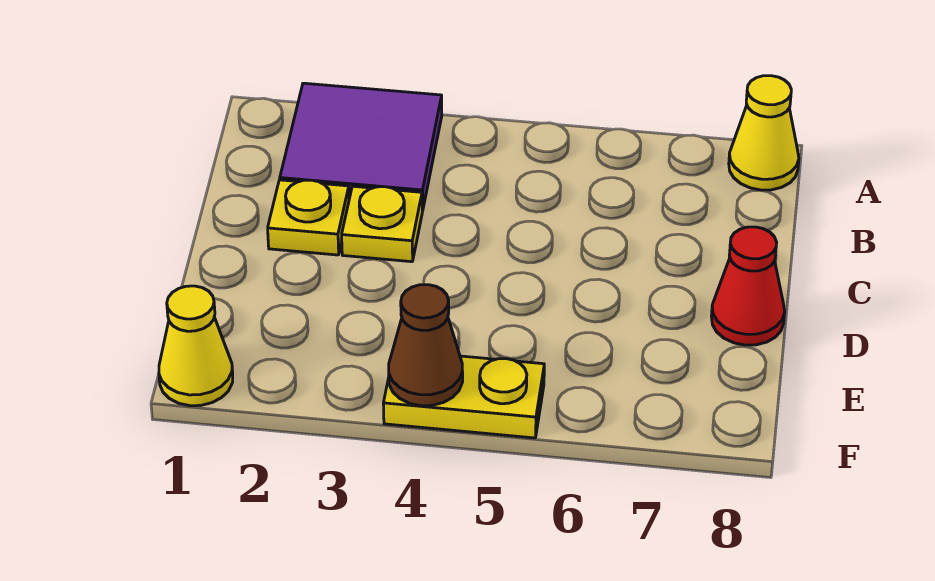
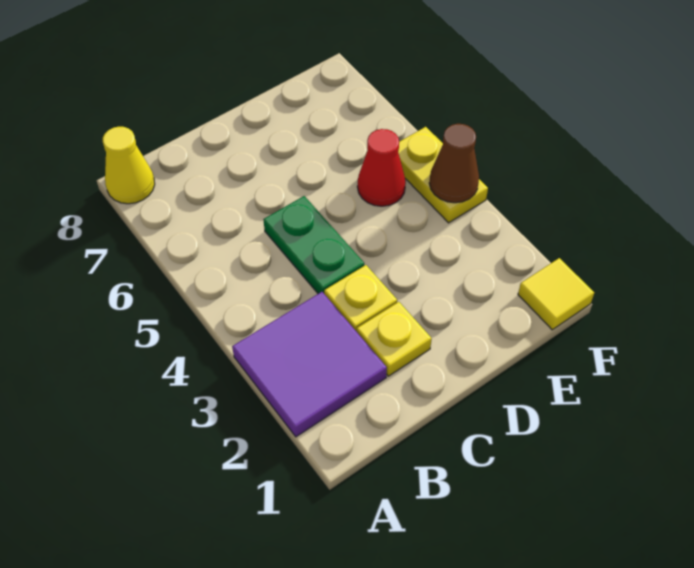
none -> green plate C4:C5 level 1
red cone D8 level 1 -> red cone E5 level 1
yellow cone F1 level 1 -> yellow tile F1 level 1

